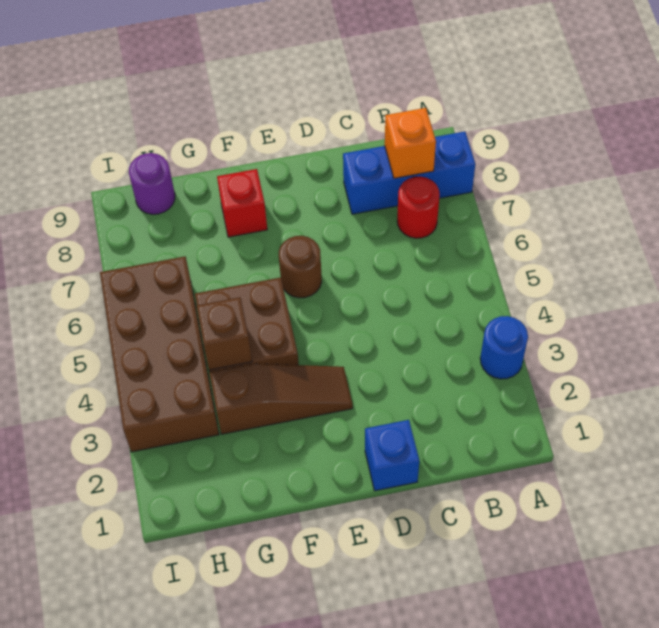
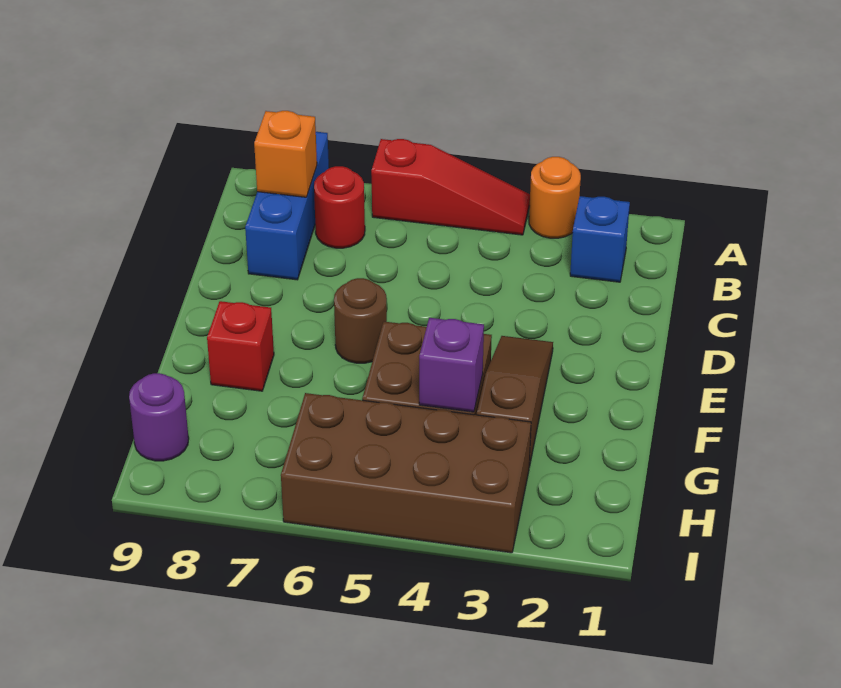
blue round brick A3 level 1 -> orange round brick A3 level 1
none -> red slope A4:A6 level 1 top 6
blue brick D1 level 1 -> blue brick B2 level 1
brown brick G4 level 2 -> purple brick G4 level 2

